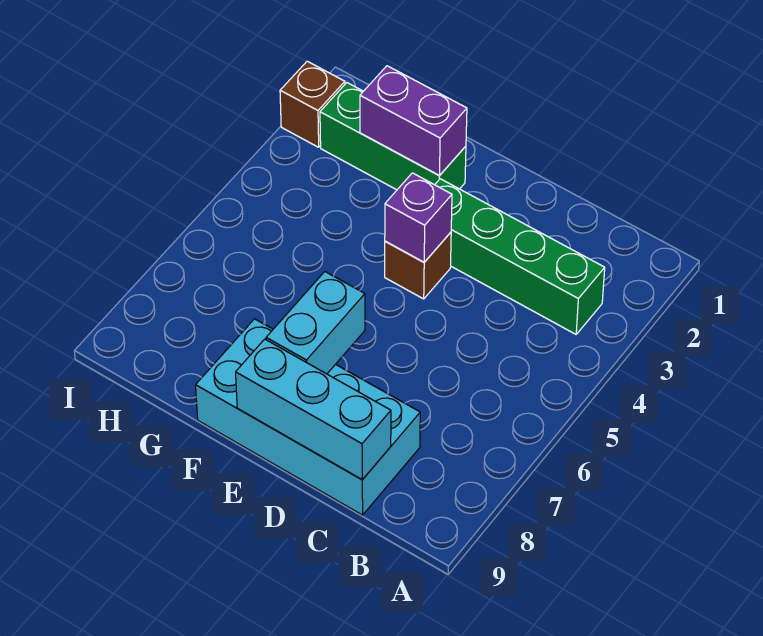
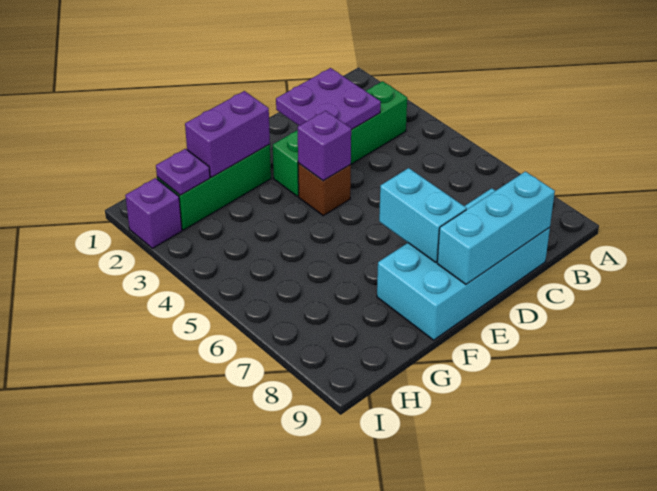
none -> purple plate C2:D3 level 2
none -> purple plate H2 level 2
brown brick I2 level 1 -> purple brick I2 level 1

